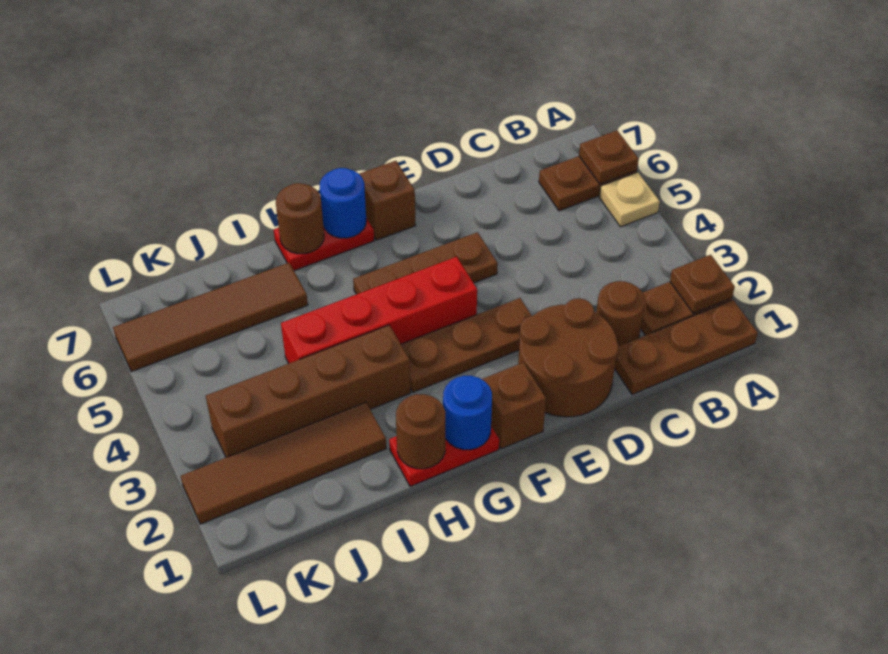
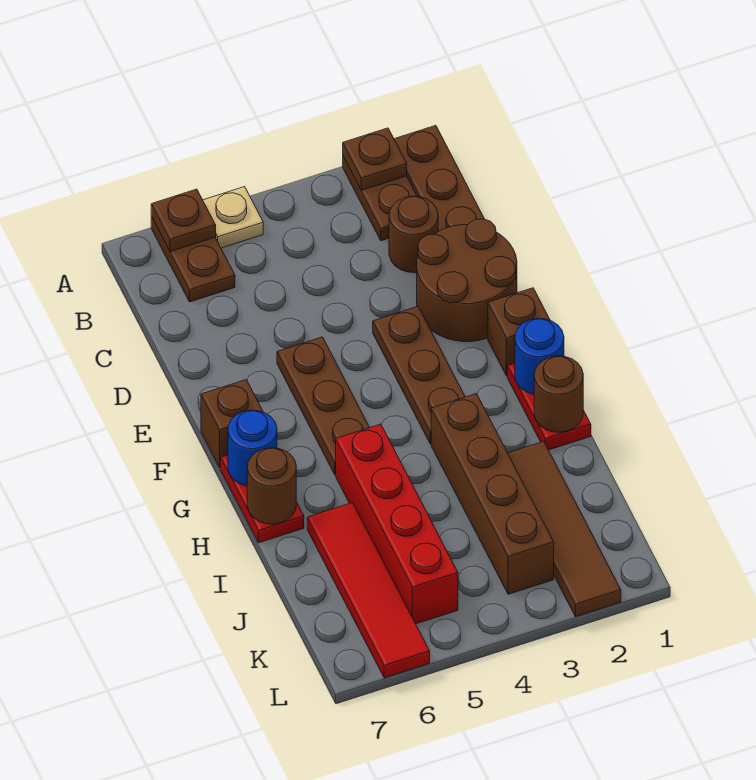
red brick F4:I4 level 1 -> red brick H5:K5 level 1
brown tile I6:L6 level 1 -> red tile I6:L6 level 1

